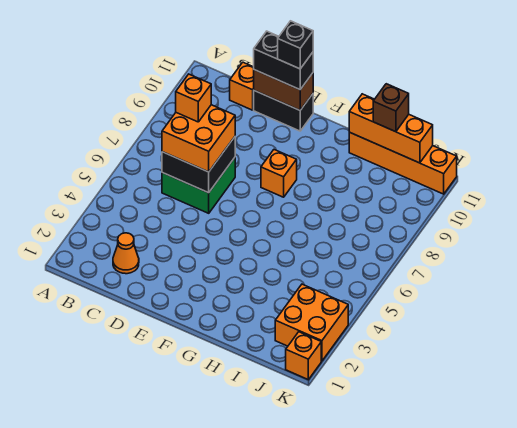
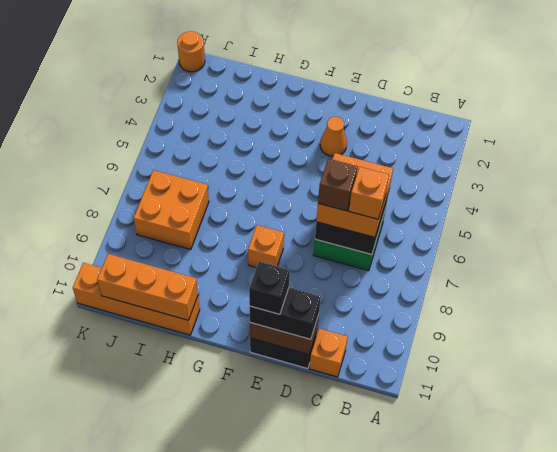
orange cone C2 level 1 -> orange cone E3 level 1
brown brick I11 level 3 -> brown brick D7 level 4
orange brick J2:K3 level 1 -> orange brick I7:J8 level 1
orange brick K1 level 1 -> orange round brick K1 level 1

